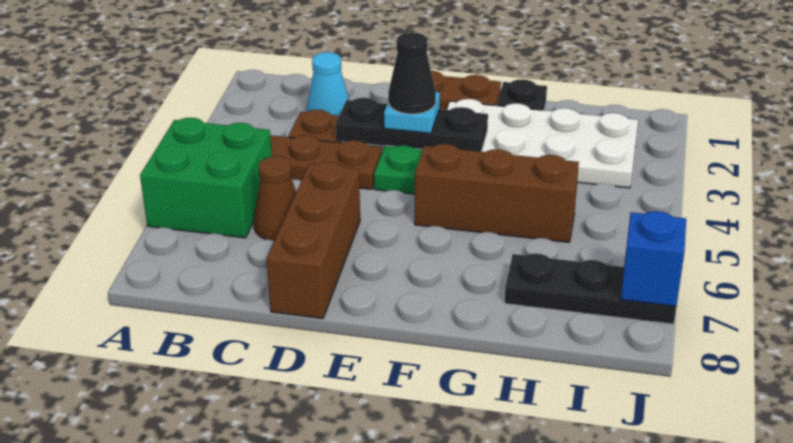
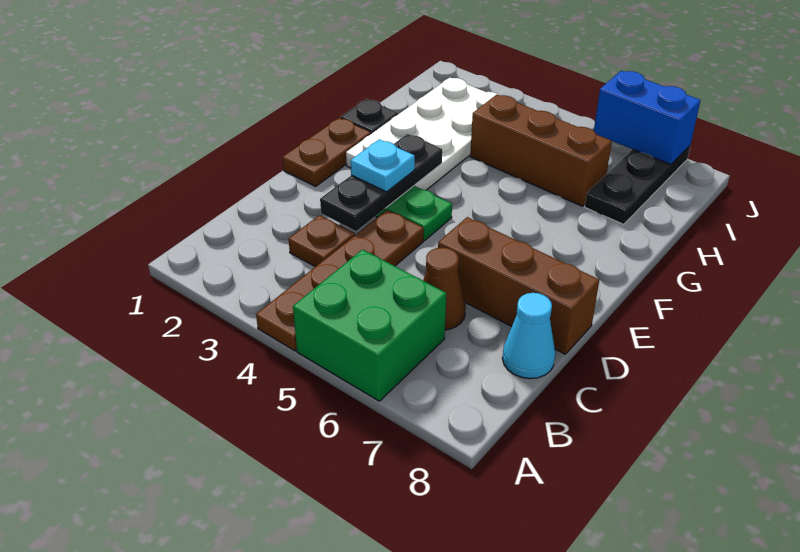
cyan cone C2 level 1 -> cyan cone C8 level 1
black cone E3 level 4 -> none
brown brick F5:H5 level 1 -> brown brick H4:H6 level 1
blue brick J7 level 2 -> blue brick J6:J7 level 2

